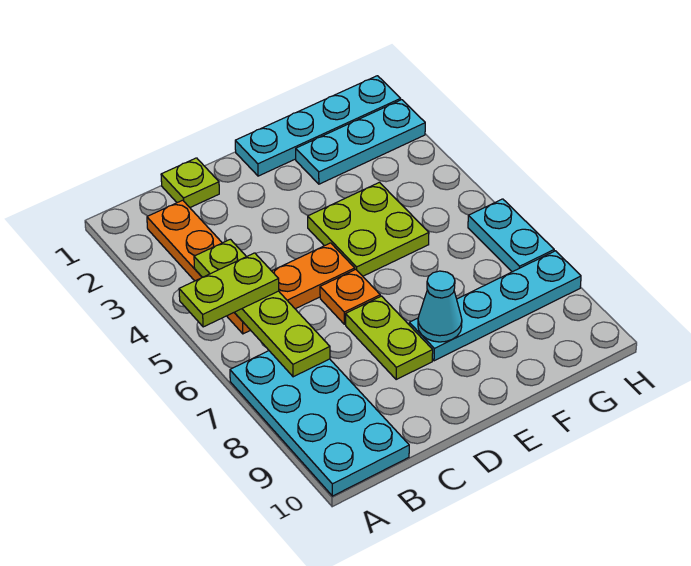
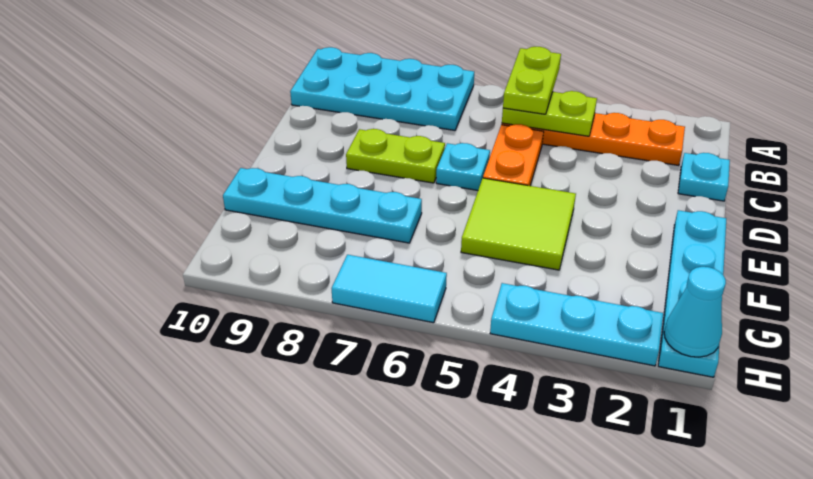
lime plate B4:B7 level 2 -> lime plate B4:B5 level 2
lime plate C1 level 1 -> cyan plate C1 level 1
orange plate D6 level 1 -> cyan plate D6 level 1
lime plate E4:F5 level 1 -> lime tile E4:F5 level 1
cyan plate E8:H8 level 1 -> cyan plate F7:F10 level 1
cyan cone E8 level 2 -> cyan cone H1 level 2
cyan plate F2:H2 level 1 -> cyan plate H2:H4 level 1
cyan plate H6:H7 level 1 -> cyan tile H6:H7 level 1

